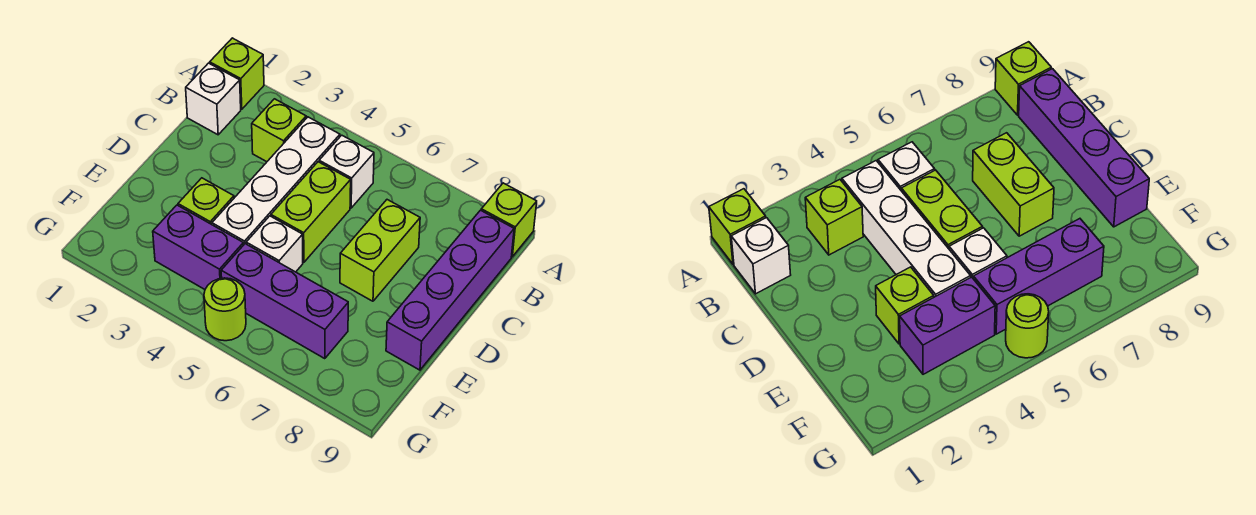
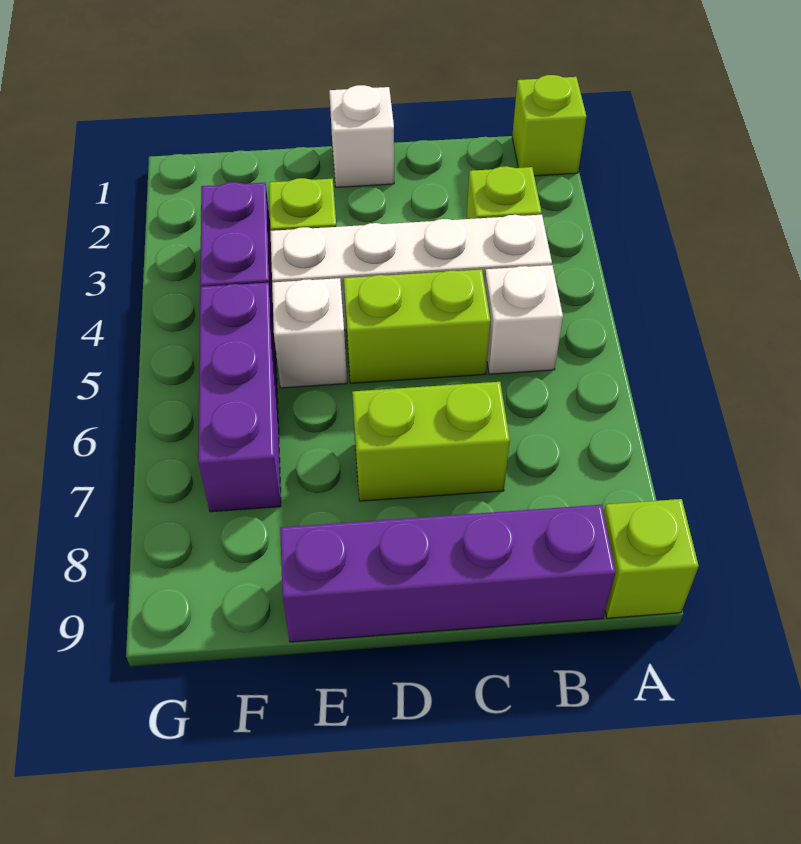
white brick B1 level 1 -> white brick D1 level 1
lime round brick G5 level 1 -> none

